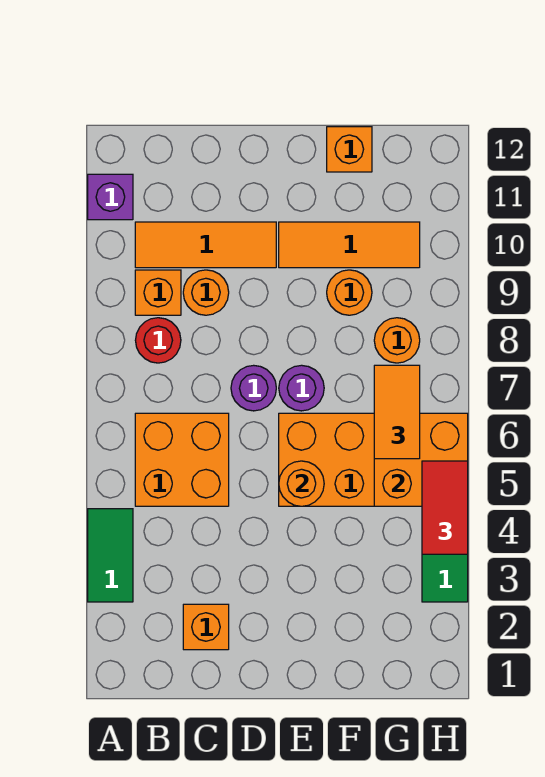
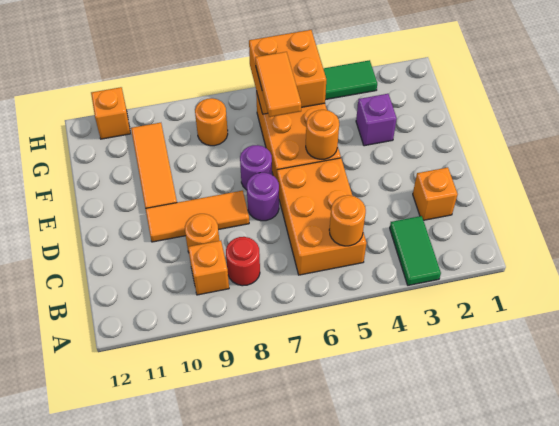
green tile A3:A4 level 1 -> green tile A3:B3 level 1
purple brick A11 level 1 -> purple brick F3 level 1
orange brick B5:C6 level 1 -> orange brick B5:D6 level 1
orange tile B10:D10 level 1 -> orange tile D8:D10 level 1
orange round brick F9 level 1 -> orange round brick B5 level 2
orange brick F12 level 1 -> orange brick H11 level 1
orange tile G6:G7 level 3 -> orange tile F6:G6 level 3
red tile H4:H5 level 3 -> none

